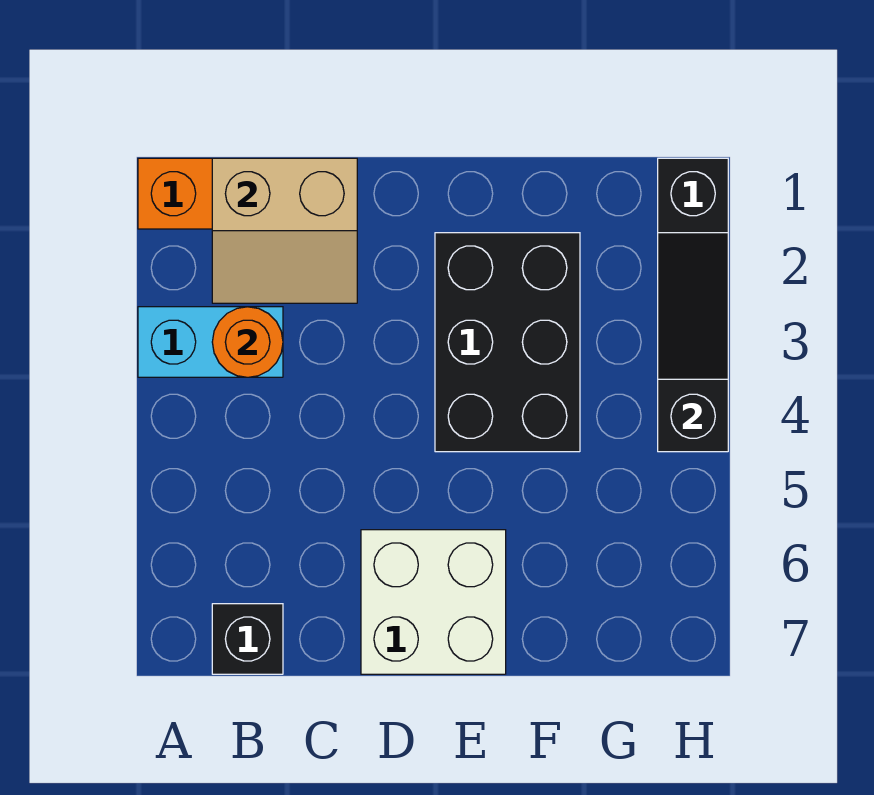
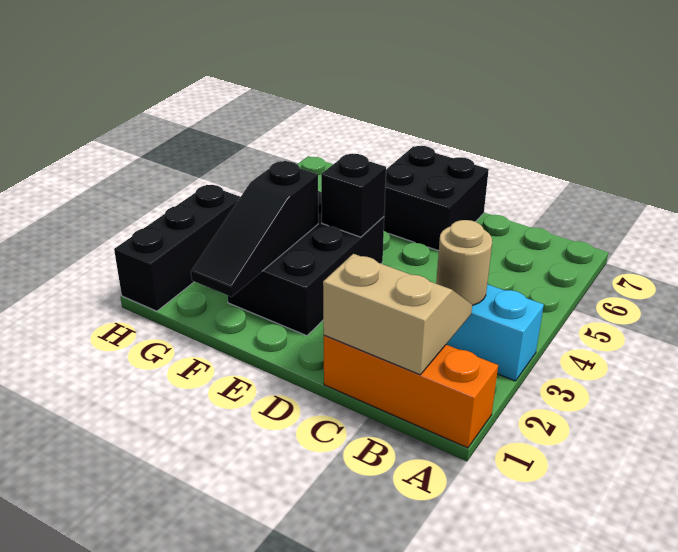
orange round brick B3 level 2 -> tan round brick B3 level 2
black brick B7 level 1 -> black brick E4 level 2
white brick D6:E7 level 1 -> black brick D6:E7 level 1
black slope H2:H4 level 2 top 4 -> black slope F1:F3 level 2 top 3

